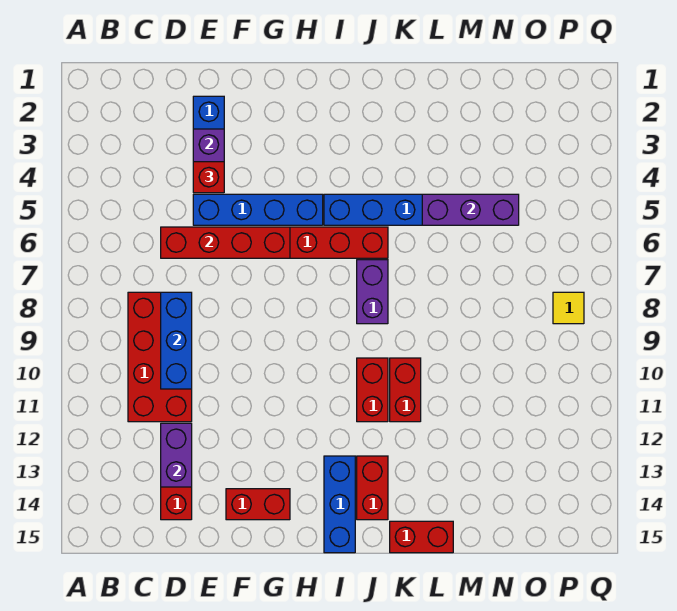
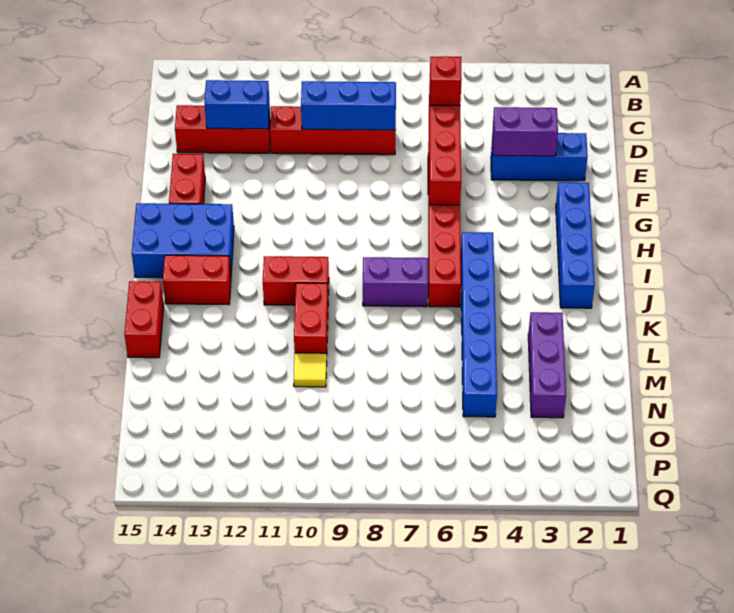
red brick C8:D11 level 1 -> red brick D8:D11 level 1
purple brick D12:D13 level 2 -> blue brick D12:D13 level 2
red brick E4 level 3 -> red brick D6 level 3
blue brick E5:H5 level 1 -> blue brick G2:J2 level 1
blue brick I13:I15 level 1 -> blue brick H13:I15 level 1
red brick K10:K11 level 1 -> red brick K10:L10 level 1
purple brick L5:N5 level 2 -> purple brick L3:N3 level 1
yellow tile P8 level 1 -> yellow tile M10 level 1

